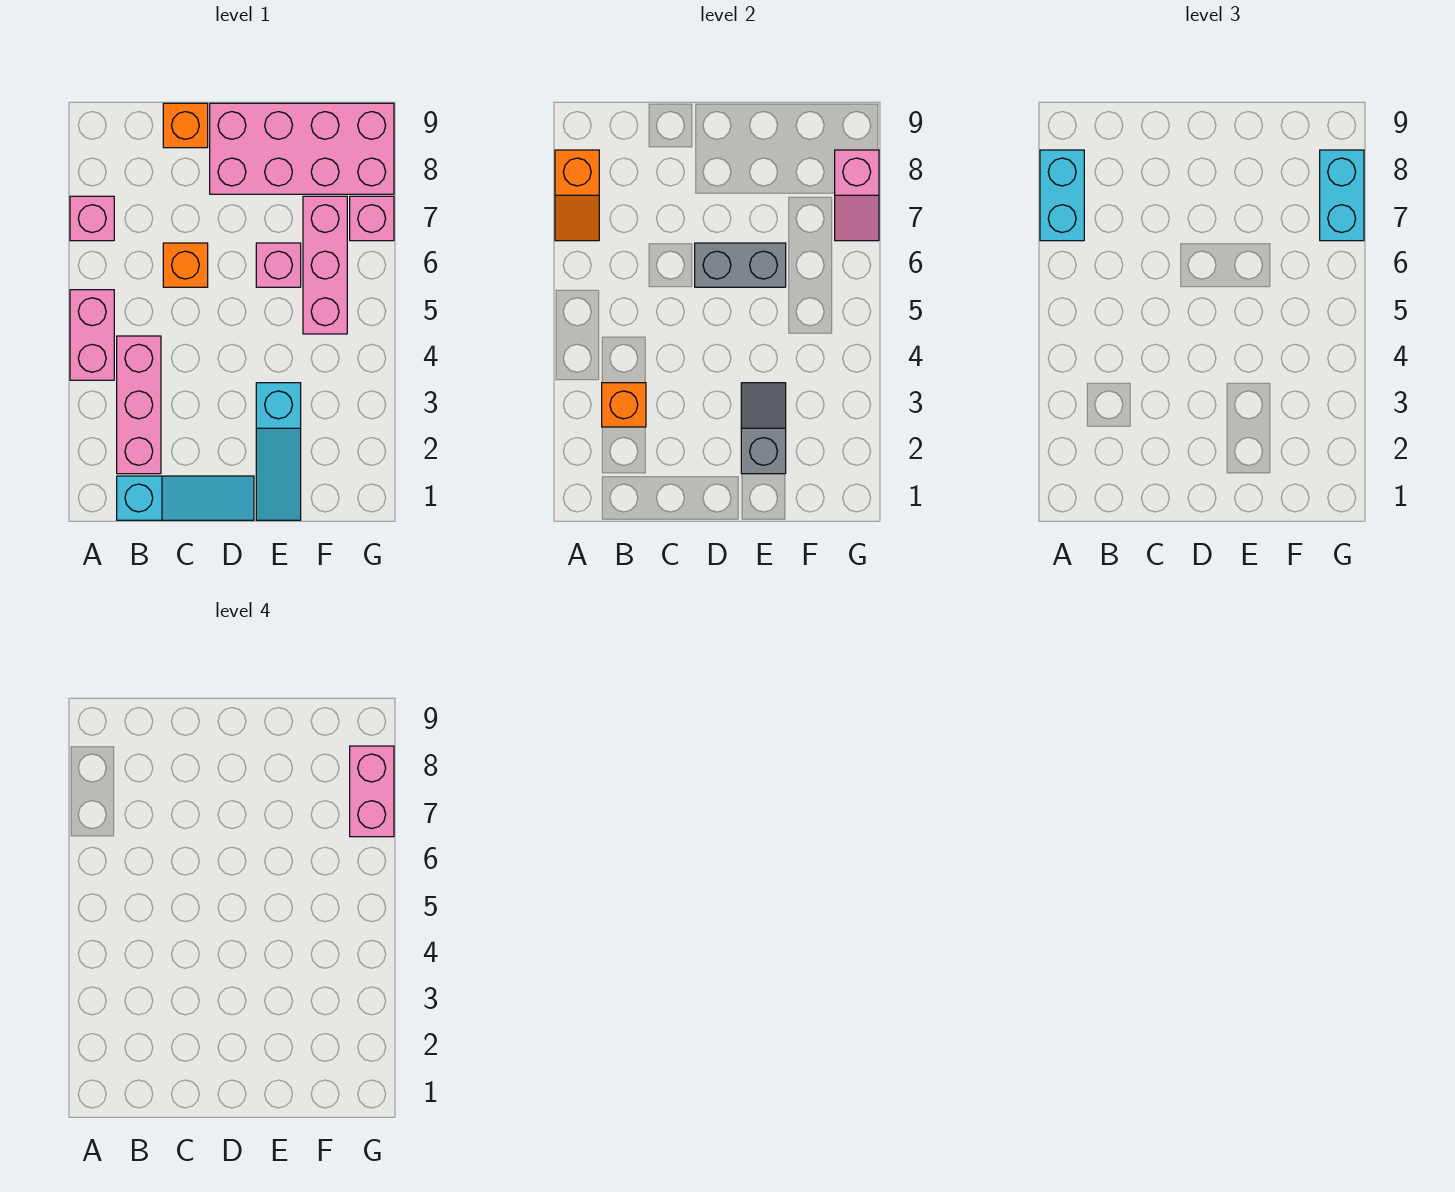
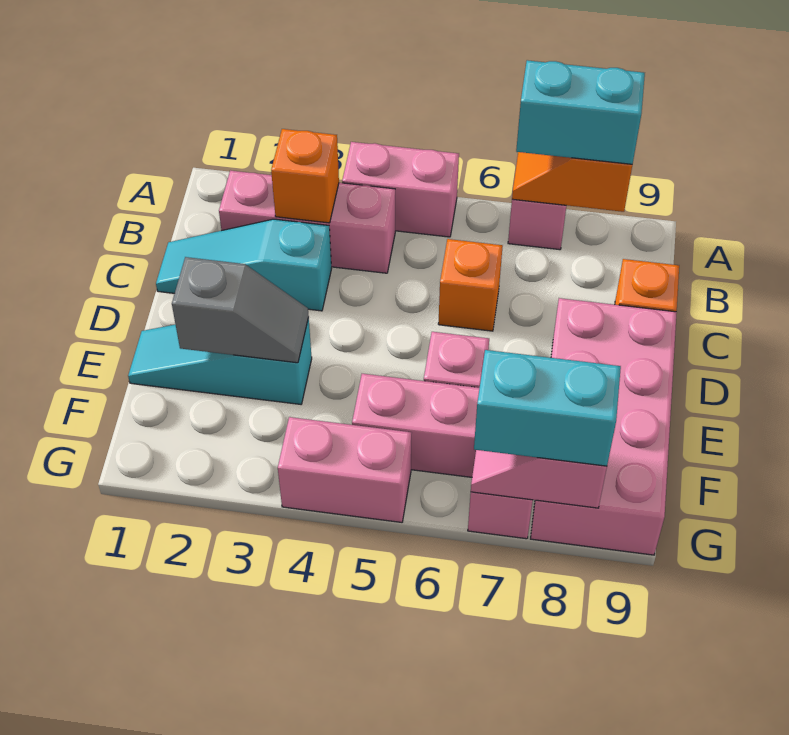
cyan slope B1:D1 level 1 top B -> cyan slope C1:C3 level 1 top 3
grey brick D6:E6 level 2 -> none
pink brick G7:G8 level 4 -> pink brick G4:G5 level 1

